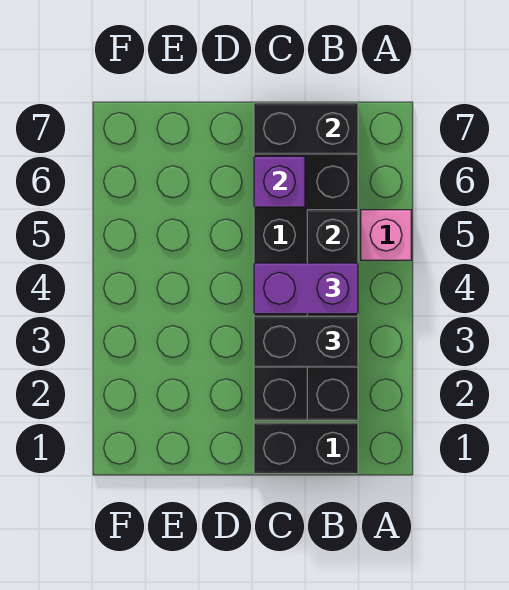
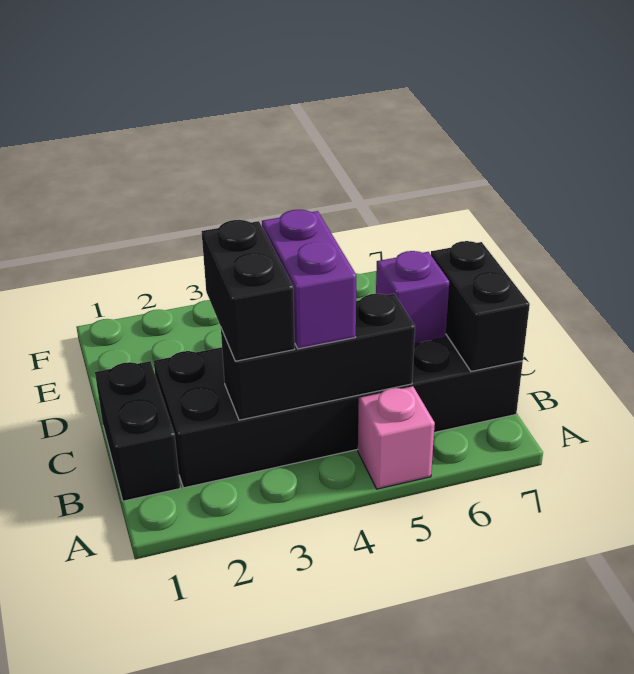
black brick B2:B5 level 2 -> black brick B3:B5 level 2

